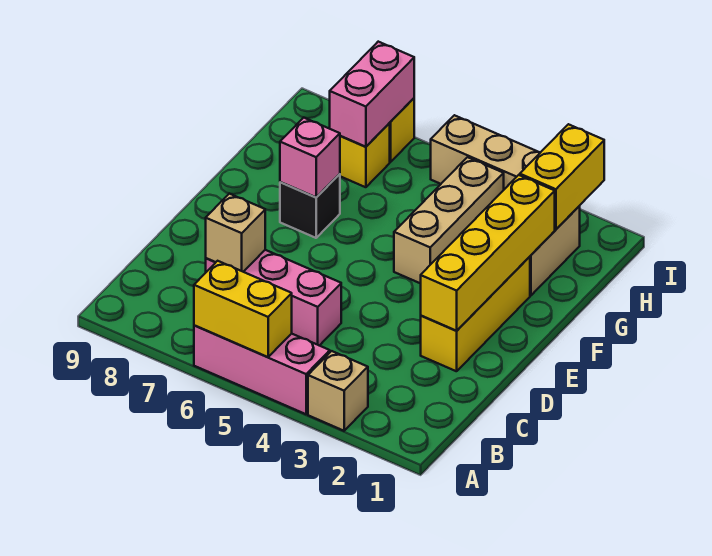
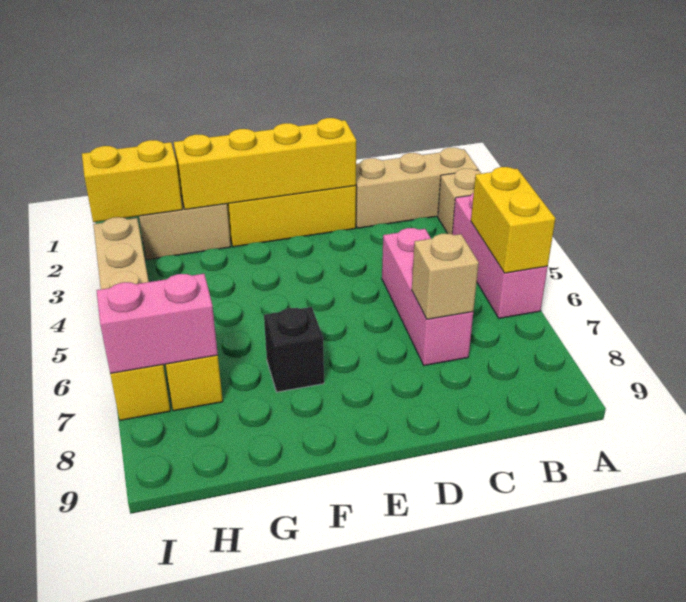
tan brick F4:H4 level 1 -> tan brick A2:C2 level 1
pink brick F7 level 2 -> none

